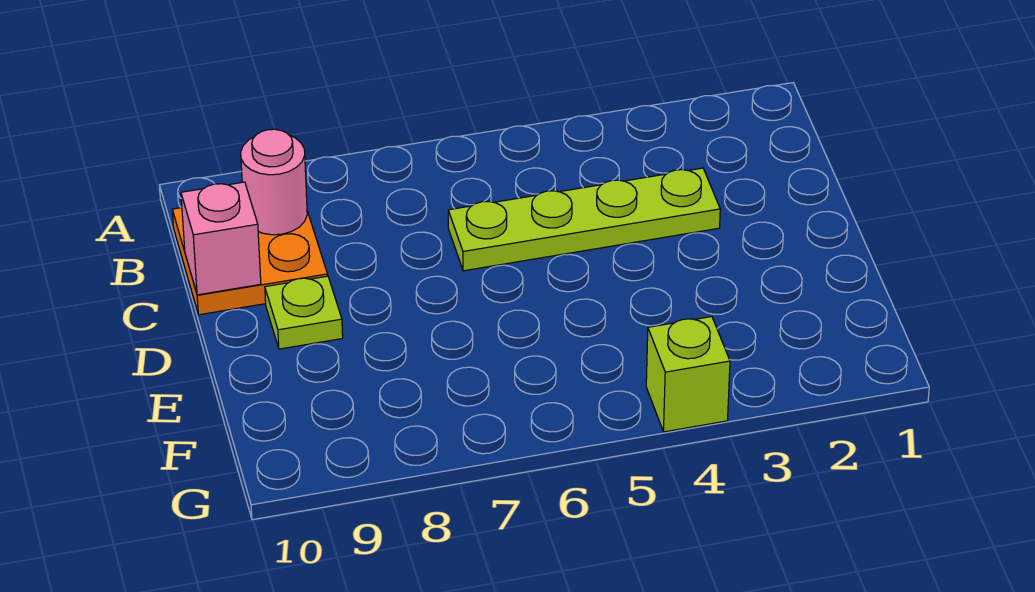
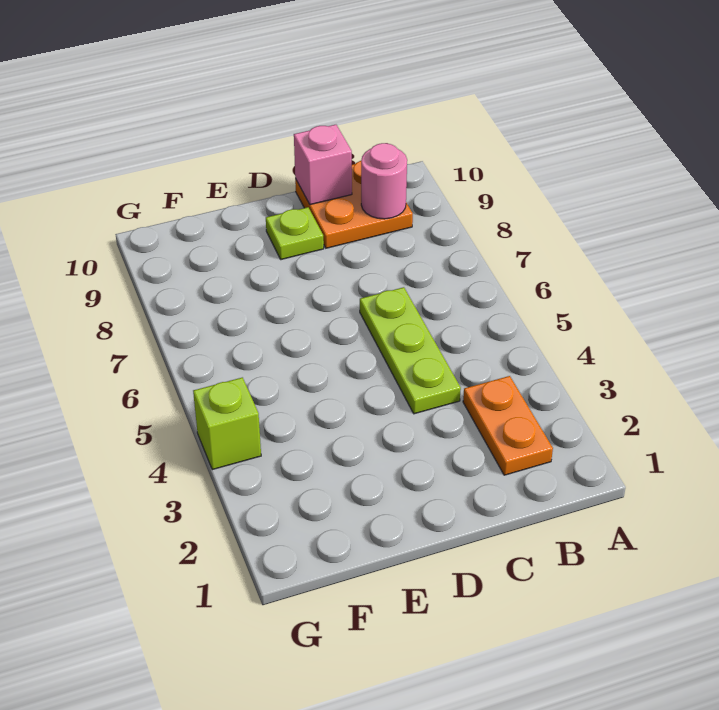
none -> orange plate B2:B3 level 1
lime plate C3:C6 level 1 -> lime plate C4:C6 level 1

